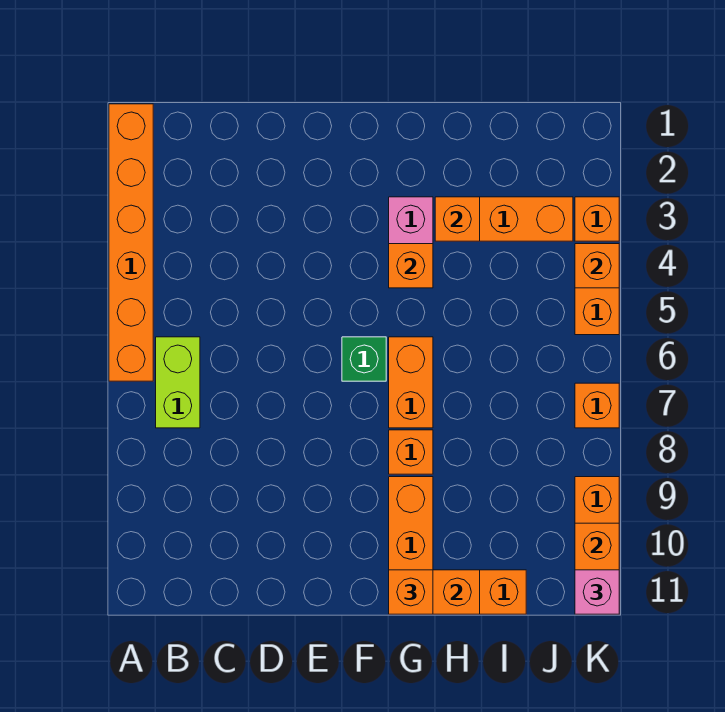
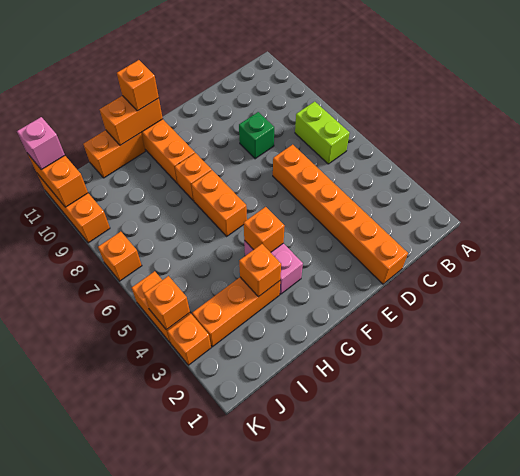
orange brick A1:A6 level 1 -> orange brick D1:D6 level 1
green brick F6 level 1 -> green brick D8 level 1

